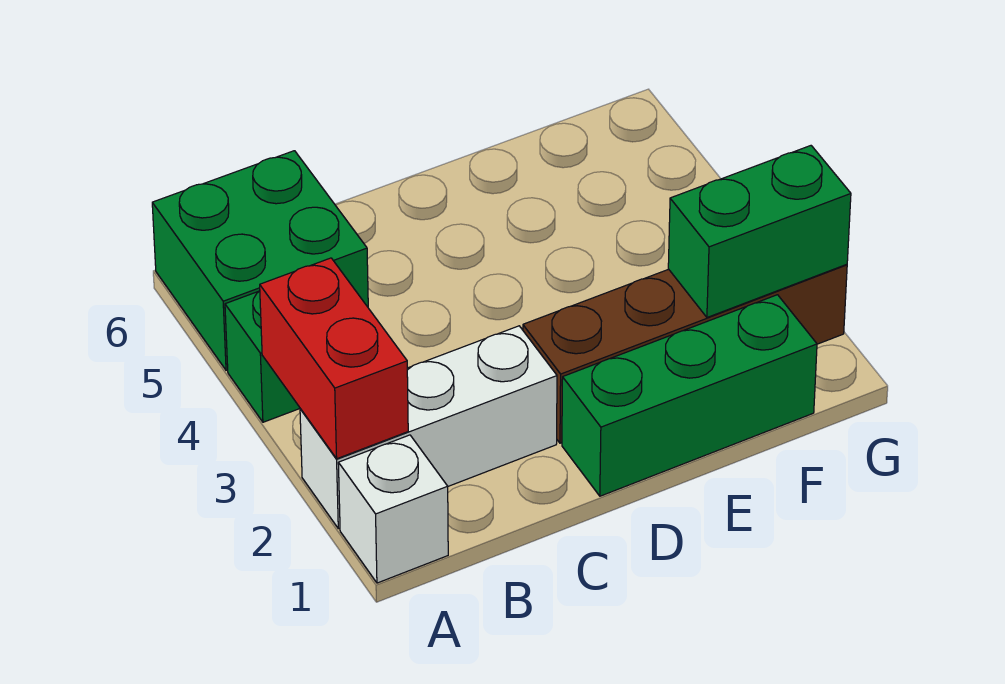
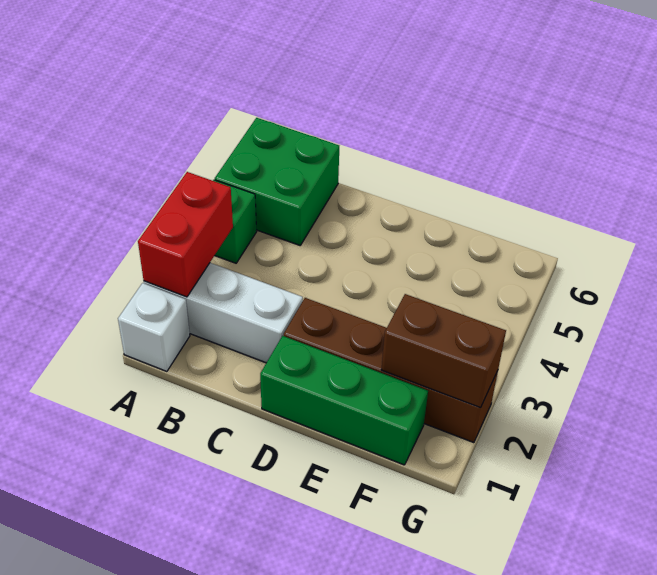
green brick F2:G2 level 2 -> brown brick F2:G2 level 2

